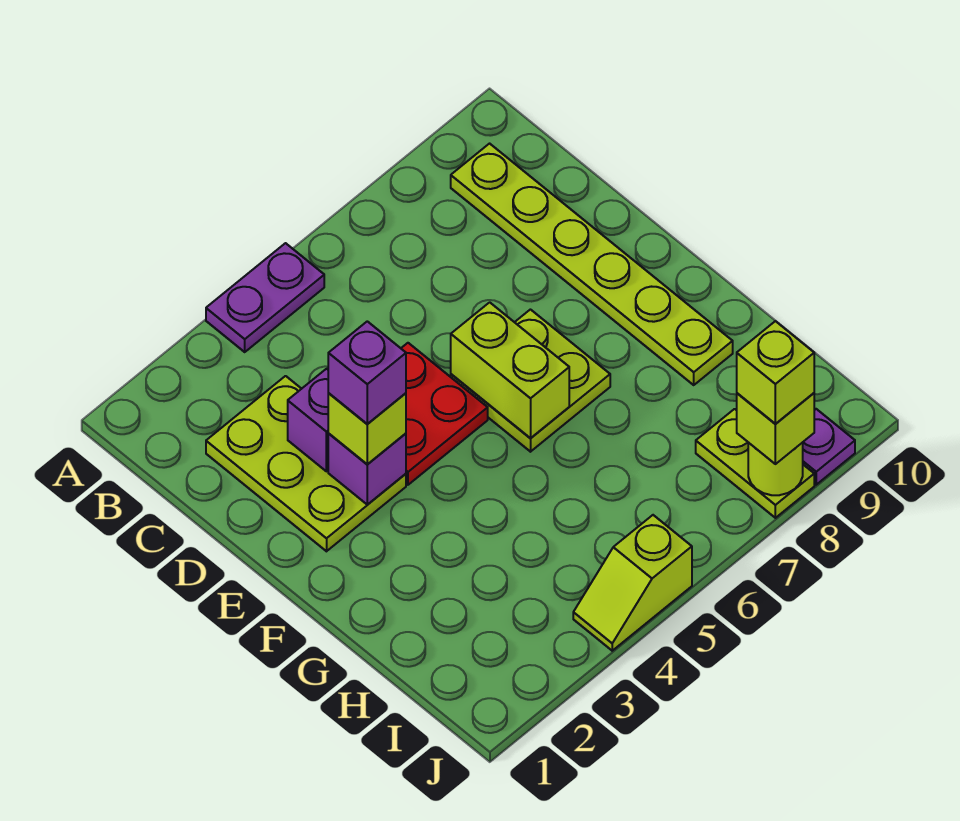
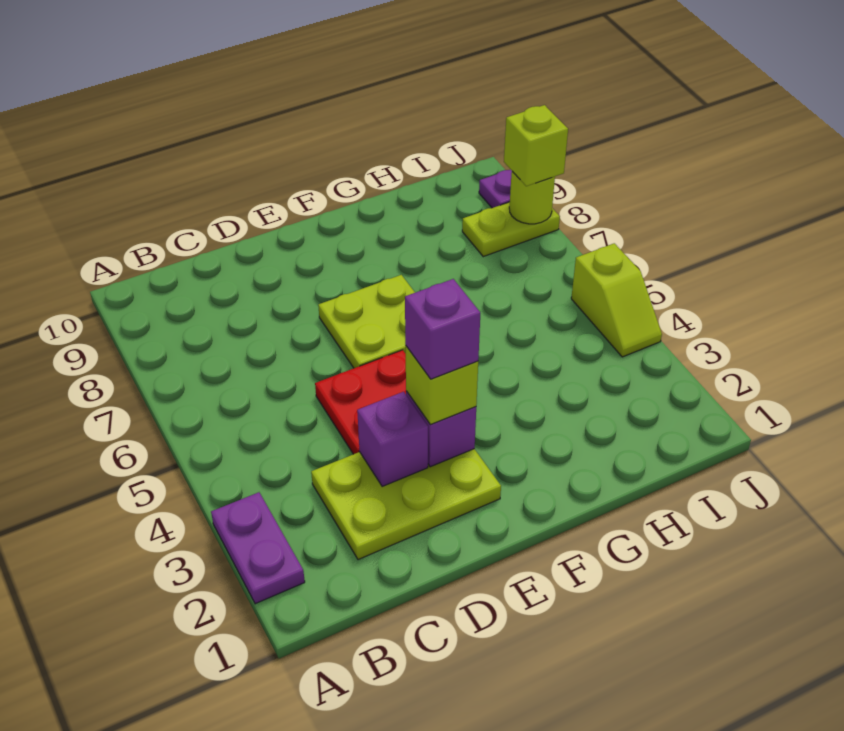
purple plate A4:A5 level 1 -> purple plate A2:A3 level 1
lime plate B9:G9 level 1 -> none
lime brick E6:F6 level 2 -> none
lime brick J8 level 4 -> none

